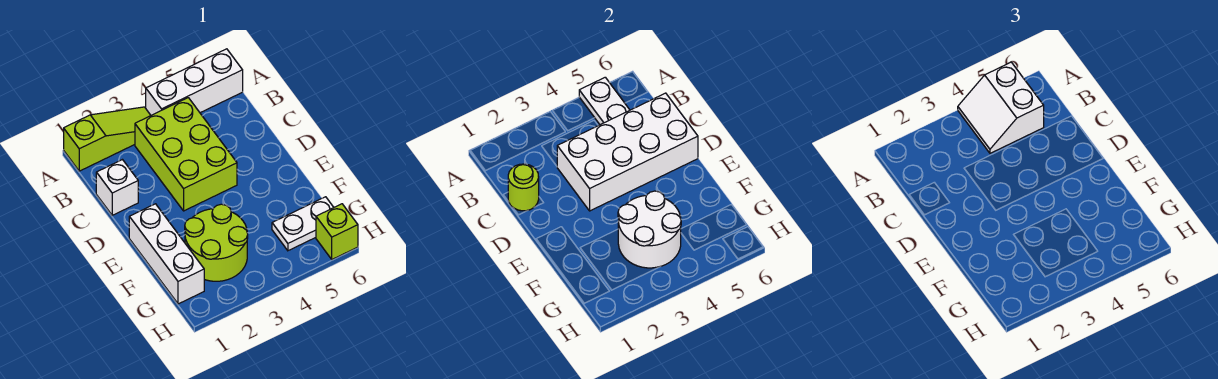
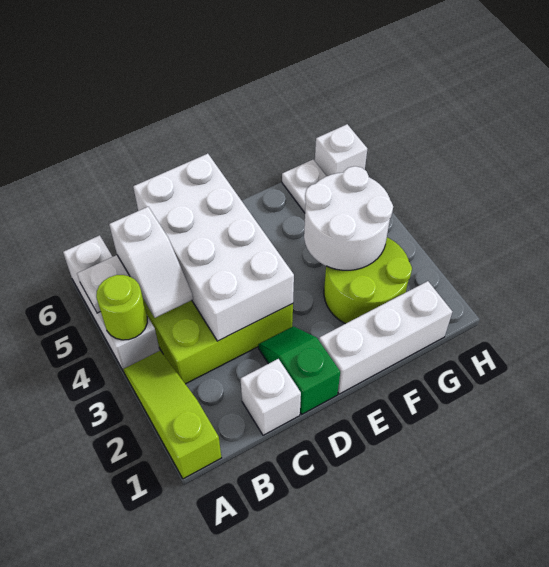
white slope A4:B5 level 3 top 5 -> white slope B4:B5 level 3 top 5
lime round brick C1 level 2 -> lime round brick A4 level 2
none -> green slope D1:D2 level 1 top 1
lime brick H6 level 1 -> white brick H6 level 1

